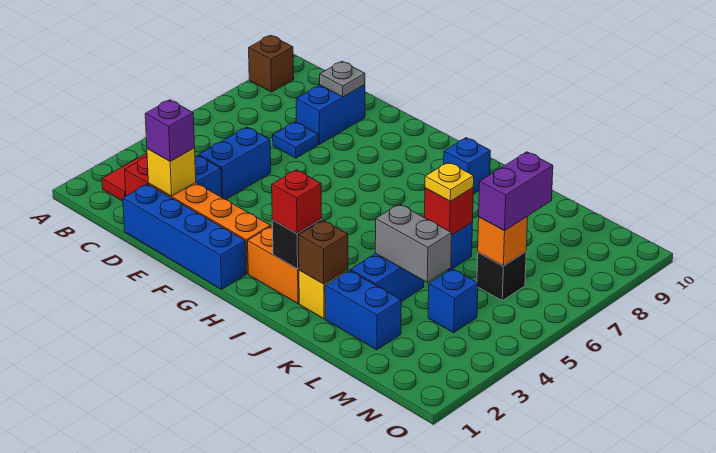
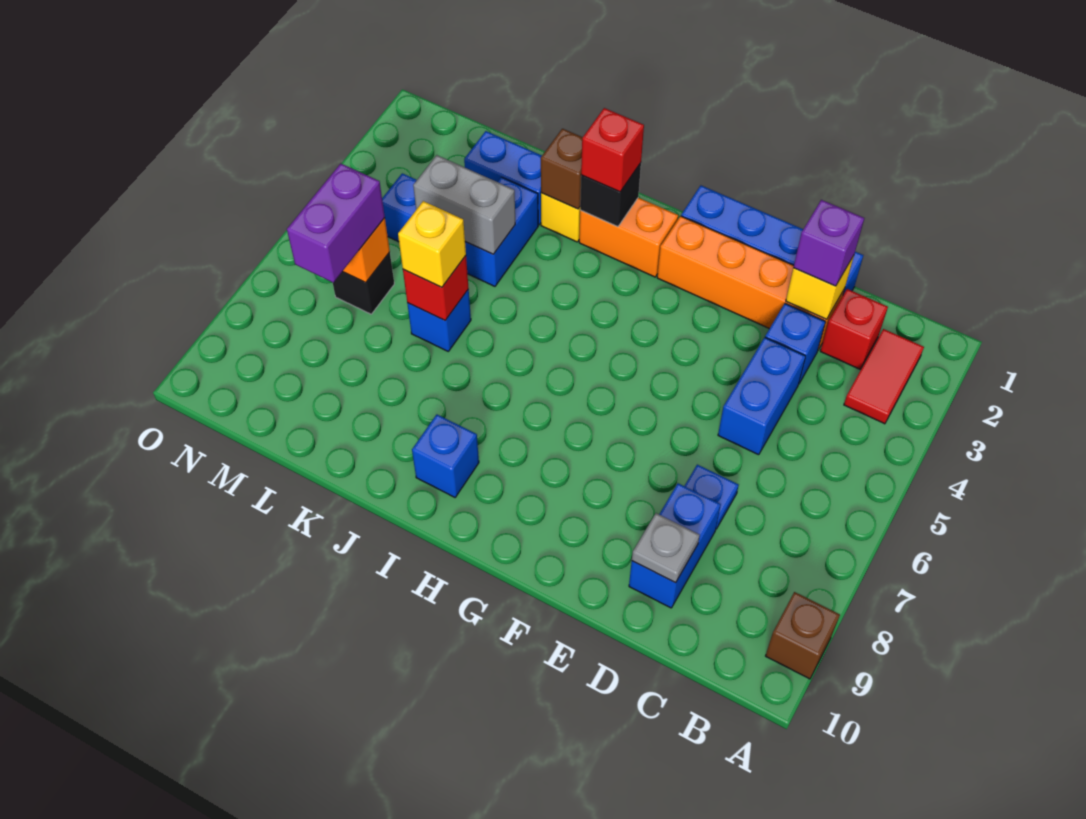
yellow plate K6 level 3 -> yellow brick K6 level 3

